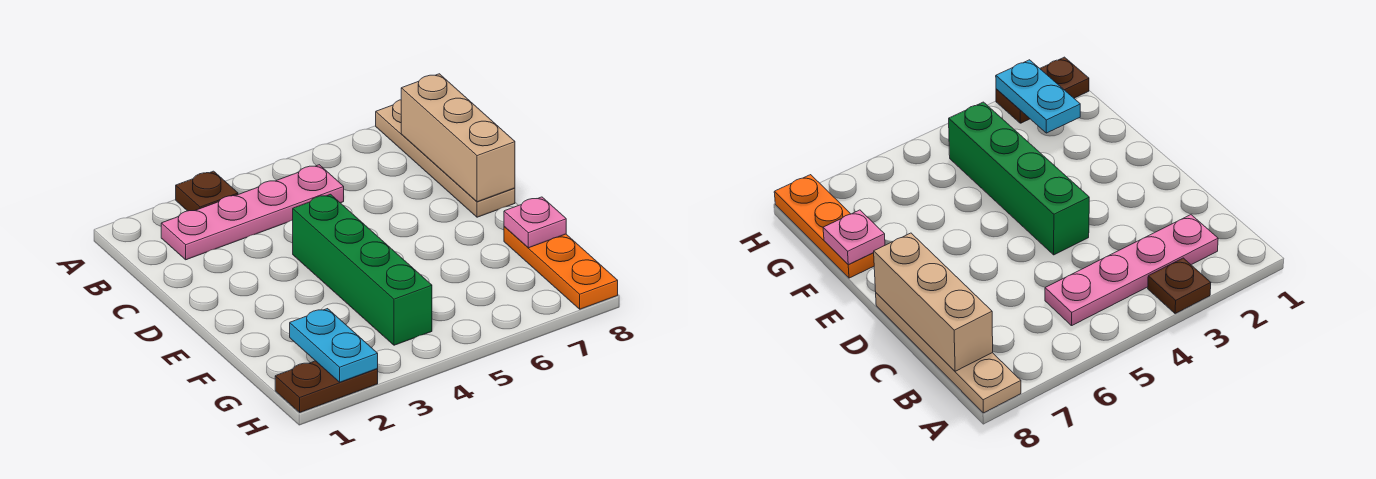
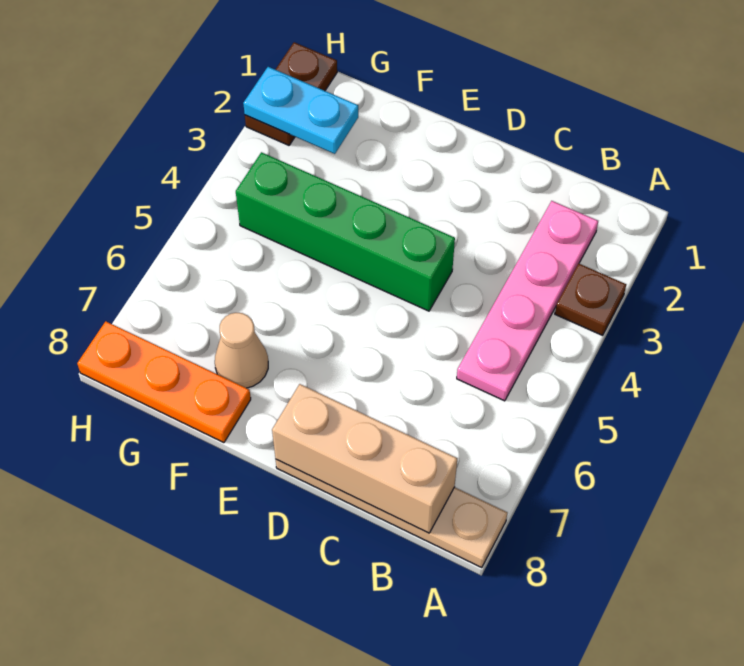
none -> tan cone F7 level 1
pink plate F8 level 2 -> none

